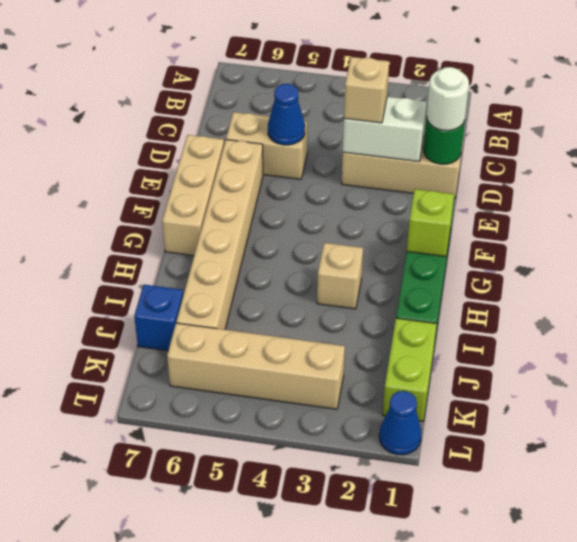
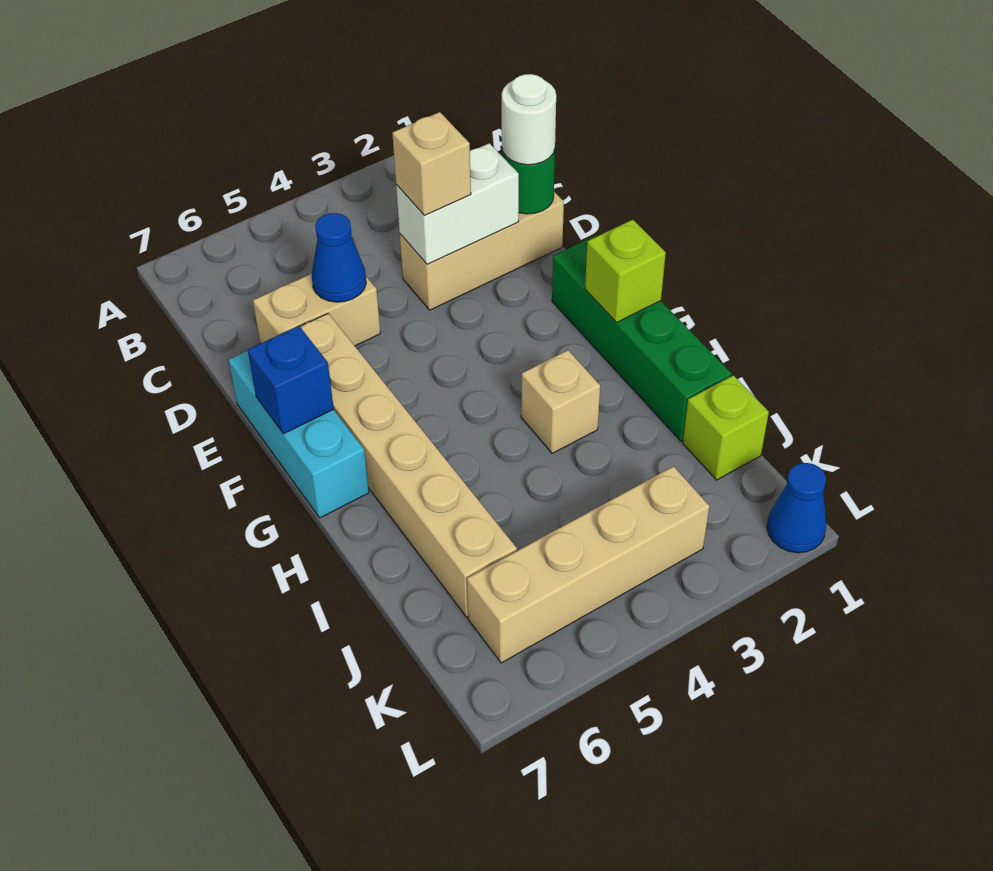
tan brick E7:G7 level 1 -> cyan brick E7:G7 level 1
lime brick J1:K1 level 1 -> lime brick J1 level 1
blue brick J7 level 1 -> blue brick F7 level 2

